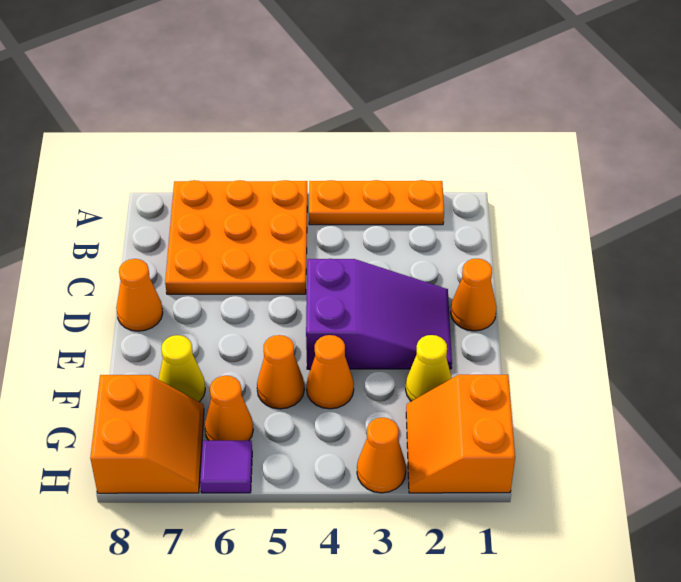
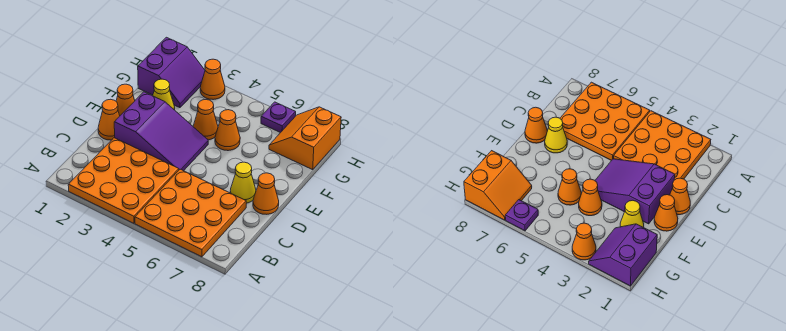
orange plate A2:A4 level 1 -> orange plate A2:C4 level 1
purple slope D2:E4 level 1 top 4 -> purple slope D2:E4 level 1 top 2
yellow cone F7 level 1 -> yellow cone D7 level 1
orange slope G1:H2 level 1 top 1 -> purple slope G1:H2 level 1 top 1
orange cone G6 level 1 -> orange cone E1 level 1
purple tile H6 level 1 -> purple plate H6 level 1

